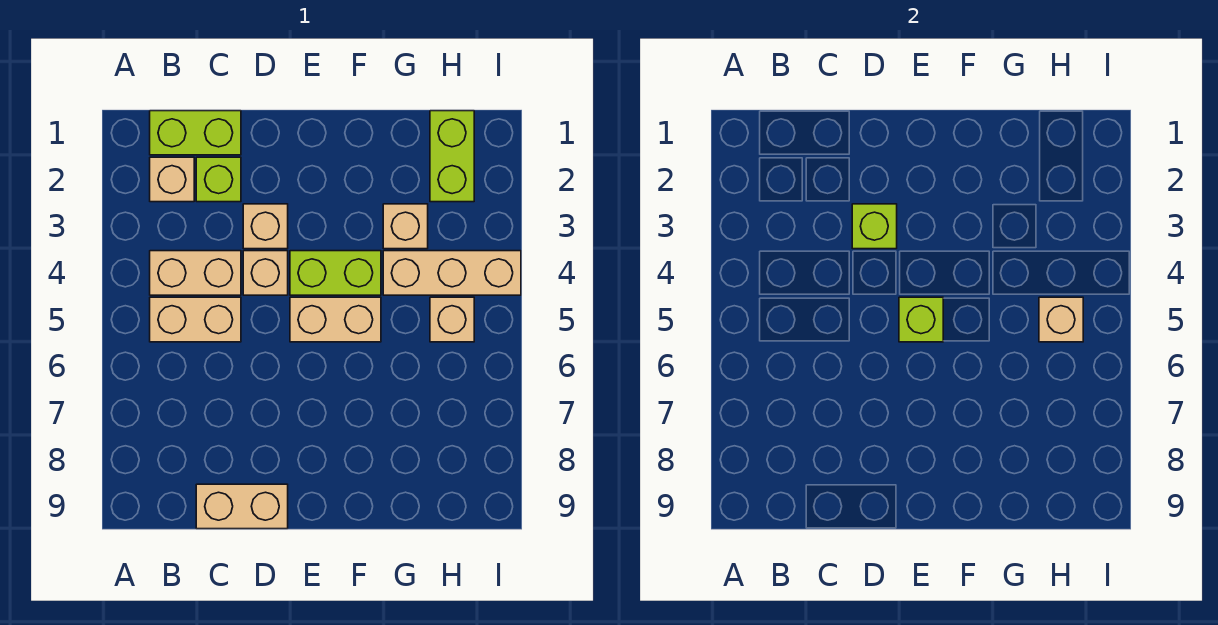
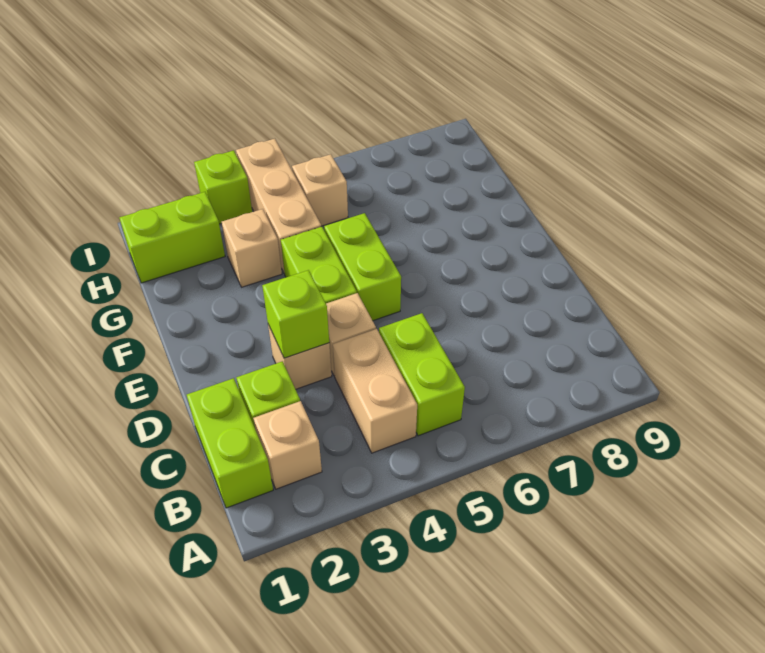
tan brick B5:C5 level 1 -> lime brick B5:C5 level 1
tan brick C9:D9 level 1 -> none
tan brick E5:F5 level 1 -> lime brick E5:F5 level 1
lime brick E5 level 2 -> lime brick I3 level 1
tan brick H5 level 2 -> none

